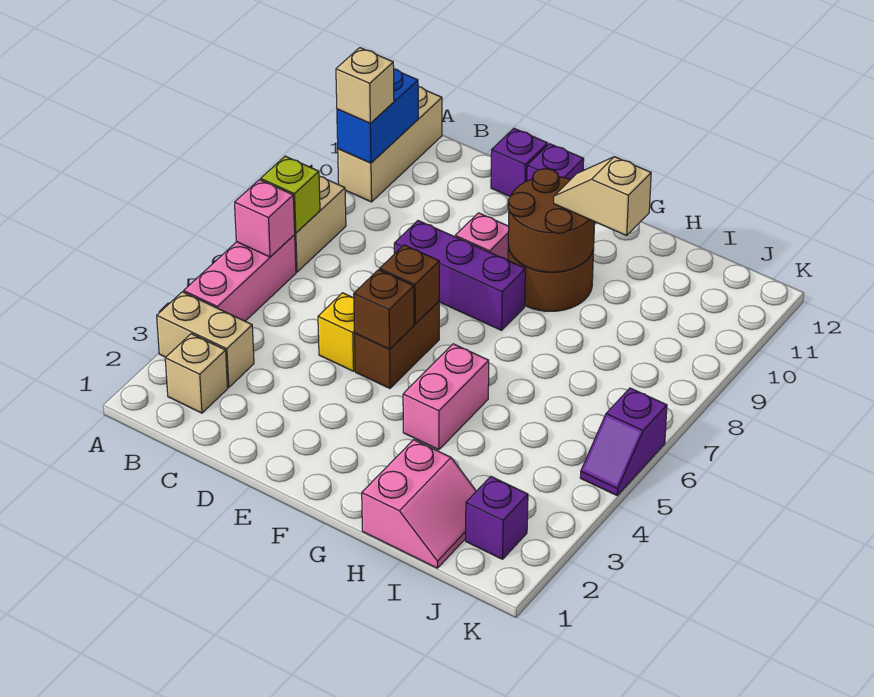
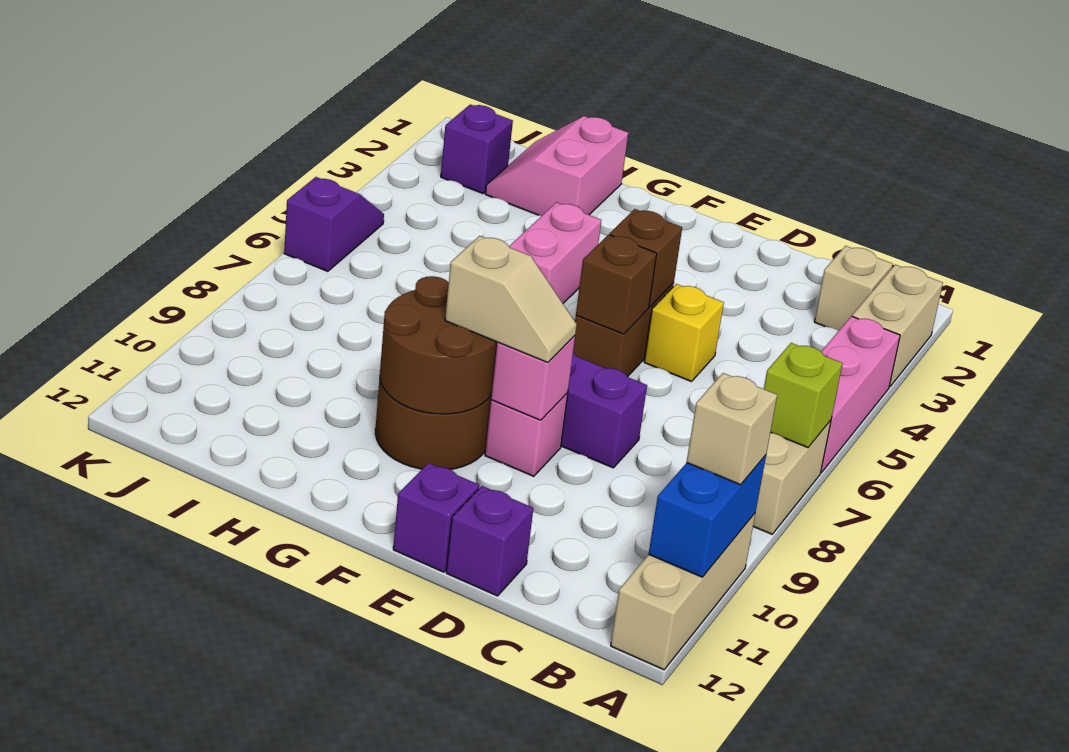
tan brick A3:B3 level 1 -> tan brick A2:A3 level 1
pink brick A6 level 2 -> pink brick E9 level 2
tan slope G10:H10 level 3 top H -> tan slope E9:F9 level 3 top F

